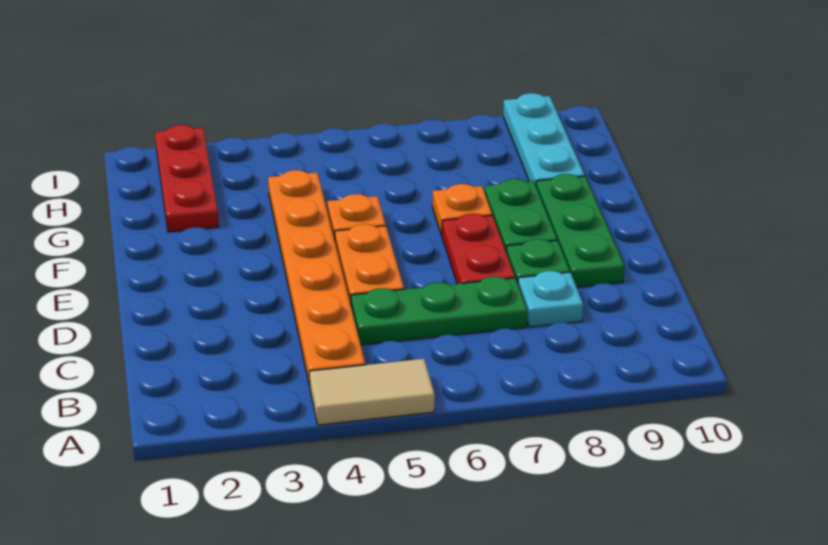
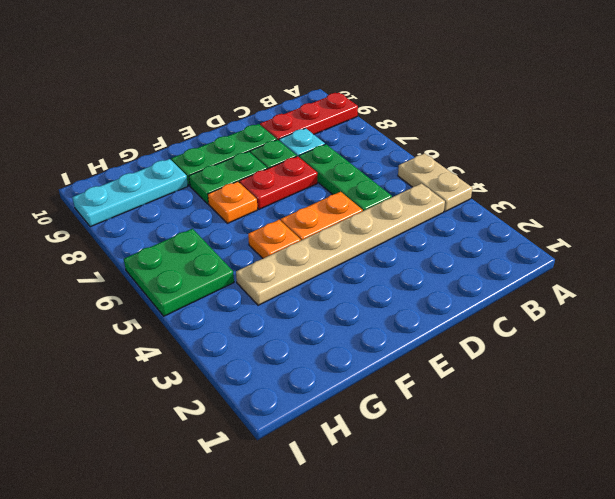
tan tile A4:A5 level 1 -> tan plate A4:A5 level 1
orange plate B4:G4 level 1 -> tan plate B4:G4 level 1
red plate G2:I2 level 1 -> red plate A9:C9 level 1
none -> green plate H5:I6 level 1

